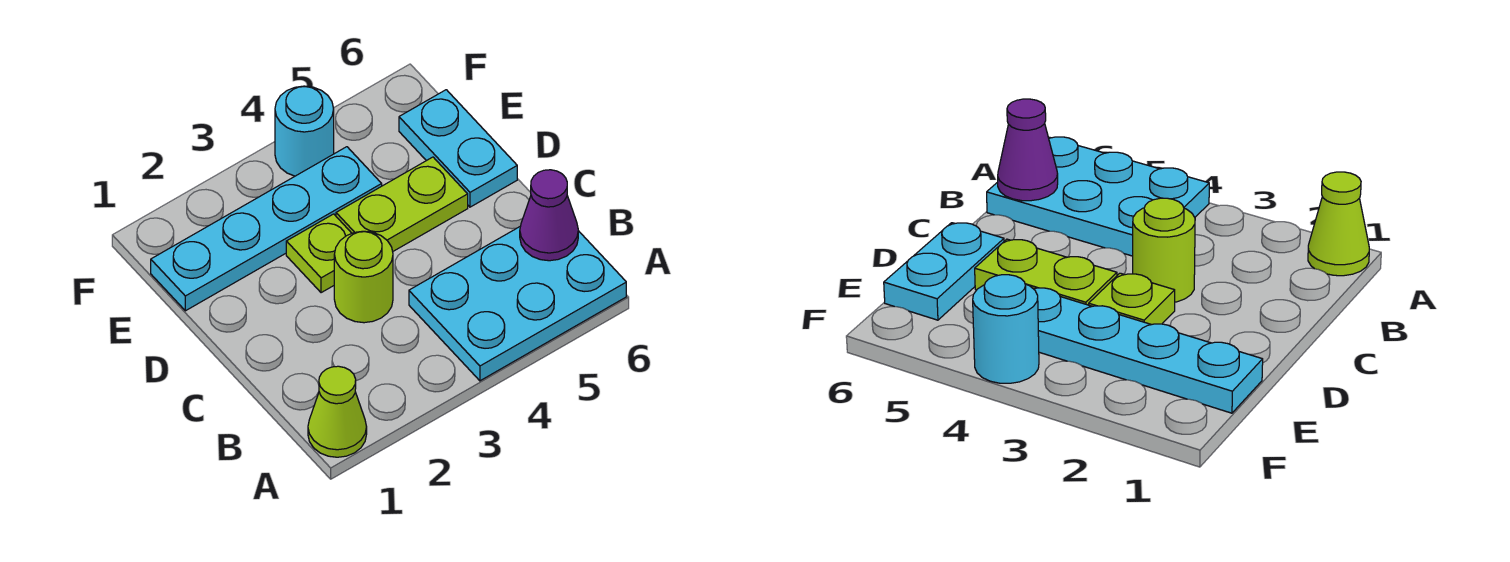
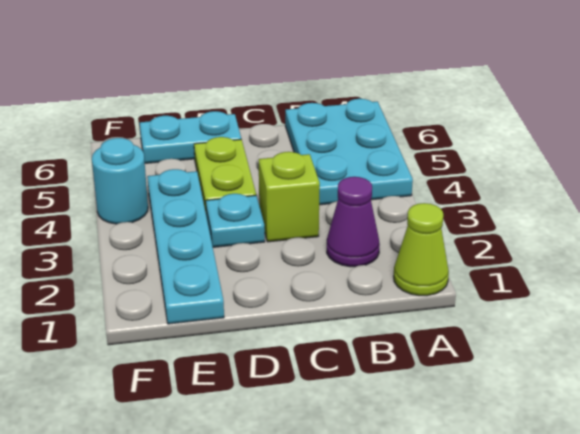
purple cone B6 level 2 -> purple cone B2 level 1
lime round brick C3 level 1 -> lime brick C3 level 1
lime plate D3 level 1 -> cyan plate D3 level 1

